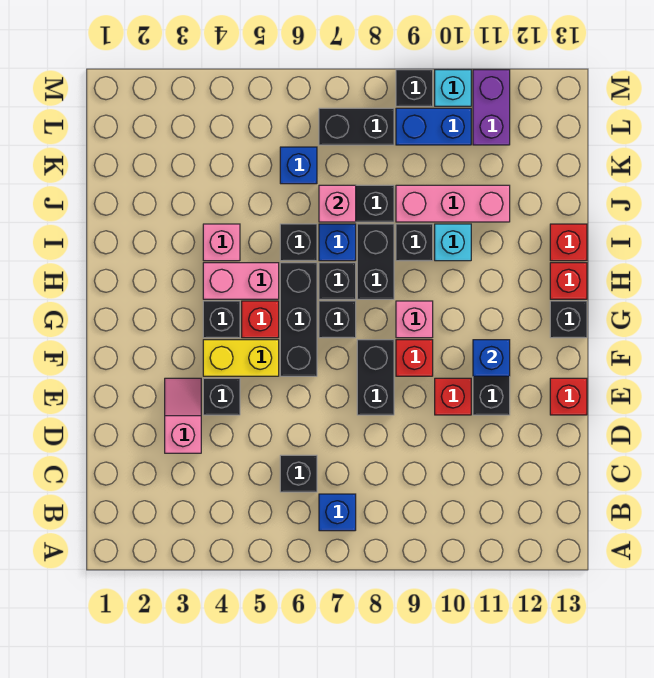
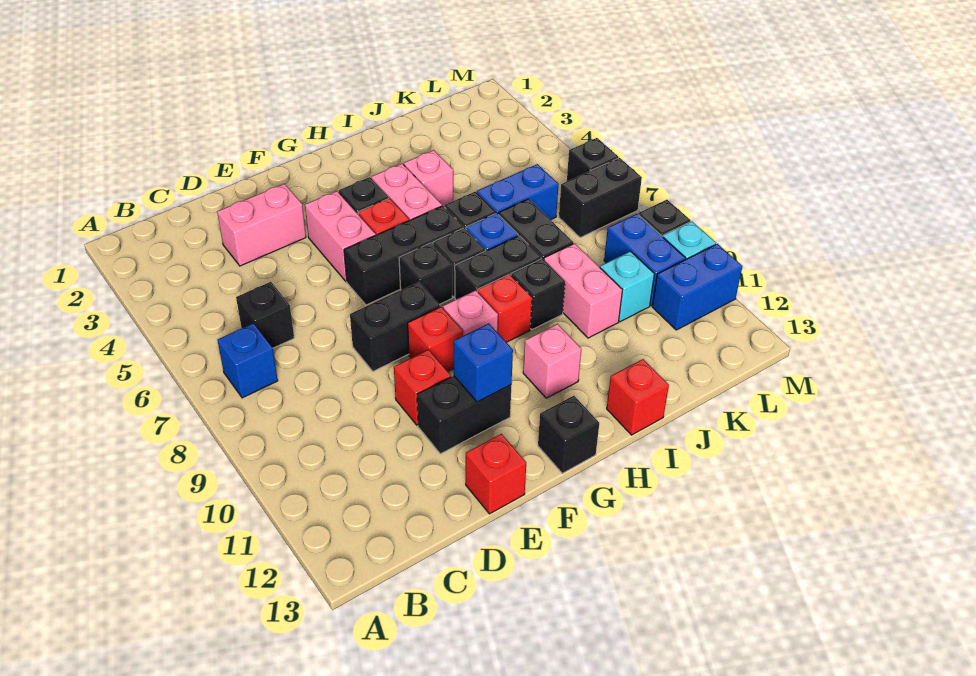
pink slope D3:E3 level 1 top D -> pink brick D3:E3 level 1
black brick E4 level 1 -> black brick M6 level 1
yellow brick F4:F5 level 1 -> pink brick F4:F5 level 1
red brick H13 level 1 -> red brick H9 level 1
cyan brick I10 level 1 -> cyan brick K10 level 1
pink brick J7 level 2 -> pink brick H11 level 1
pink brick J9:J11 level 1 -> pink brick J9:J10 level 1
blue brick K6 level 1 -> blue brick J6:K6 level 1
black brick L7:L8 level 1 -> black brick L7:M7 level 1
purple brick L11:M11 level 1 -> blue brick L11:M11 level 1

